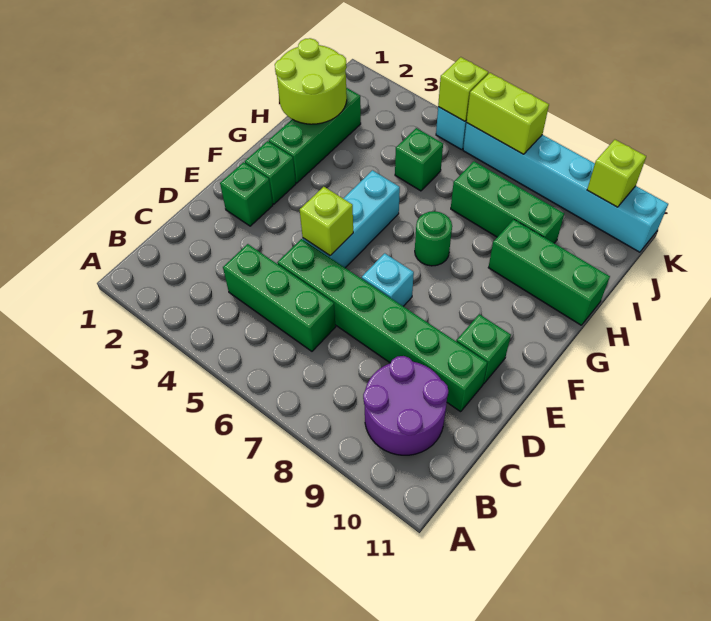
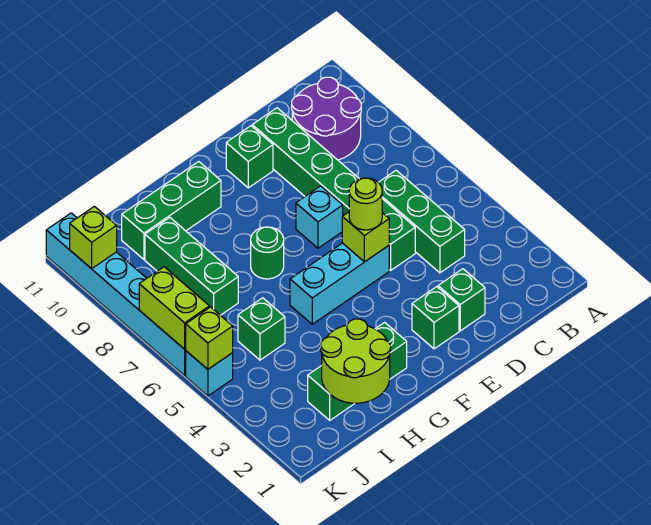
none -> lime round brick E5 level 3
green brick F2 level 1 -> green brick D2 level 1
green brick H9:H11 level 1 -> green brick G10:I10 level 1

